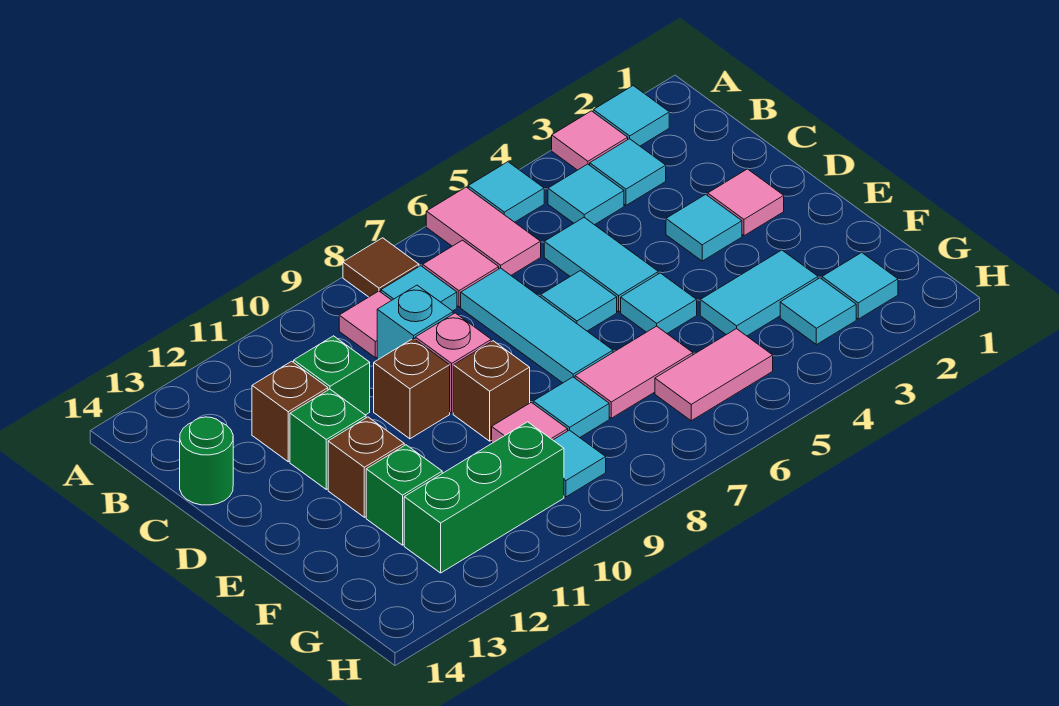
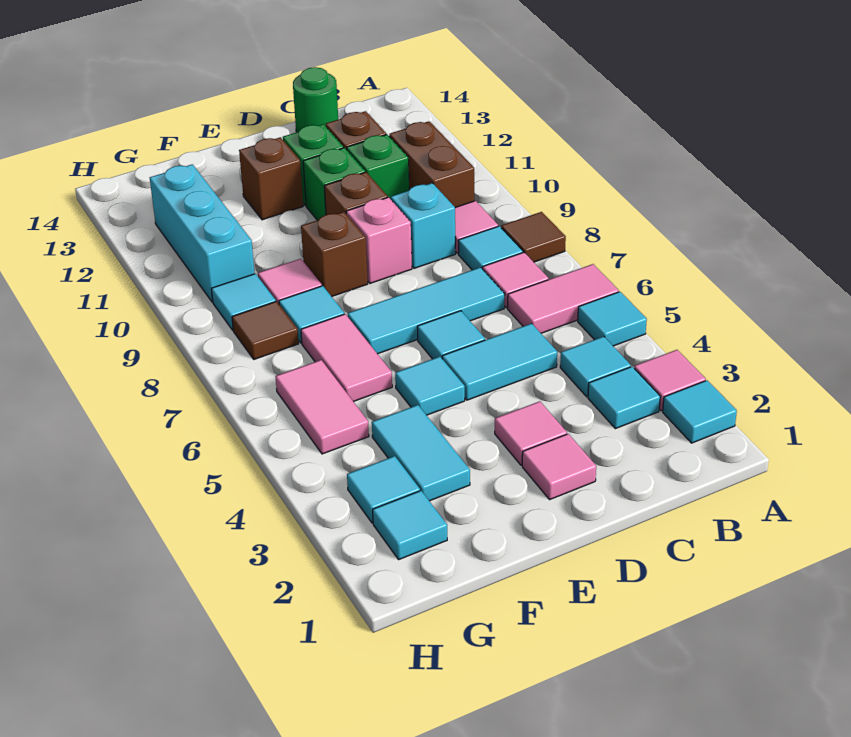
none -> brown brick B10:B11 level 1
cyan tile D3 level 1 -> pink tile D3 level 1
green brick F12 level 1 -> green brick D11 level 1
none -> brown tile G8 level 1
green brick G10:G12 level 1 -> cyan brick G10:G12 level 1

